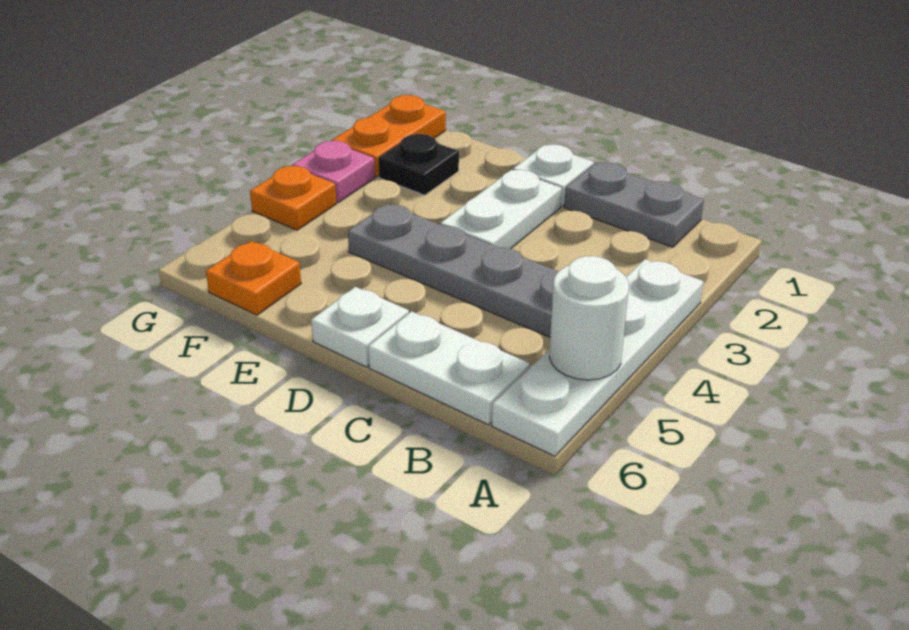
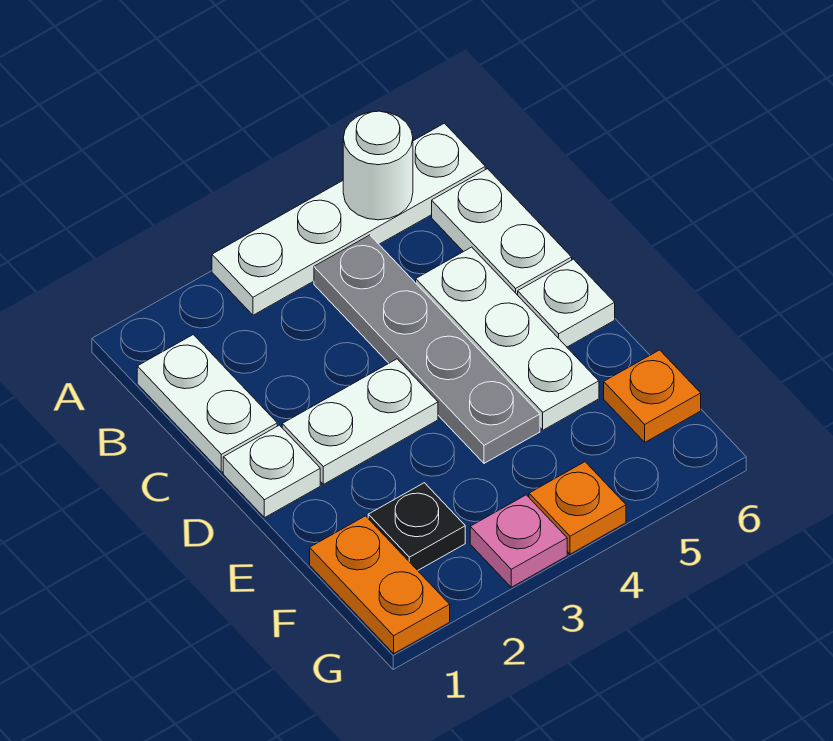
grey plate B1:C1 level 1 -> white plate B1:C1 level 1
none -> white plate C5:E5 level 1
orange plate G1:G2 level 1 -> orange plate F1:G1 level 1

